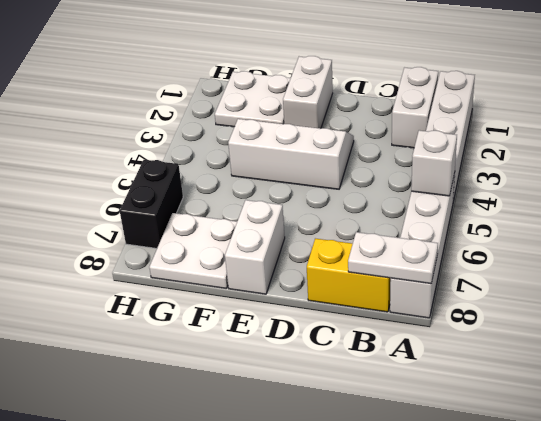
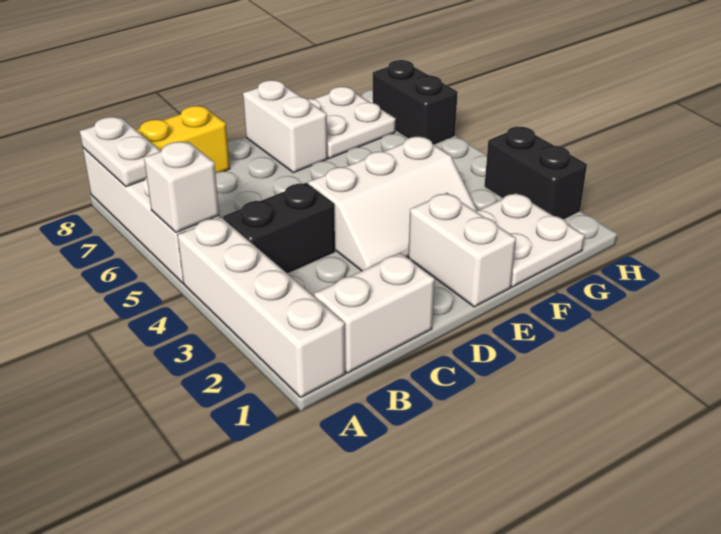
white plate A8:B8 level 2 -> white plate A7:A8 level 2
white brick B1:B2 level 1 -> white brick B1:C1 level 1
none -> black brick B4:C4 level 1
none -> black brick H2:H3 level 1

